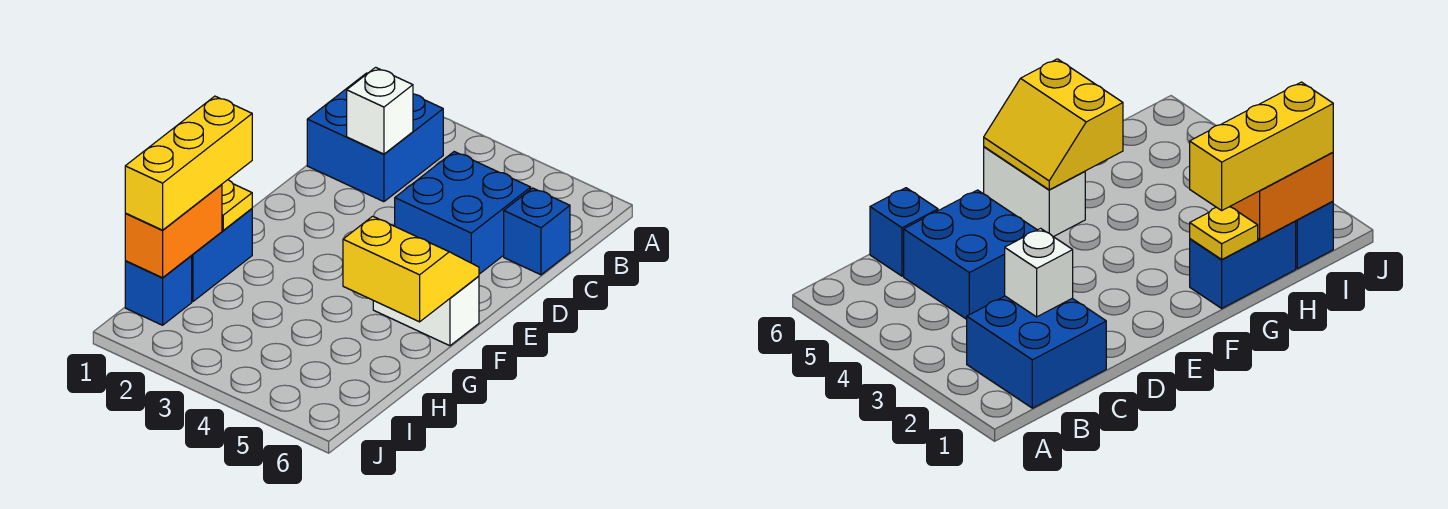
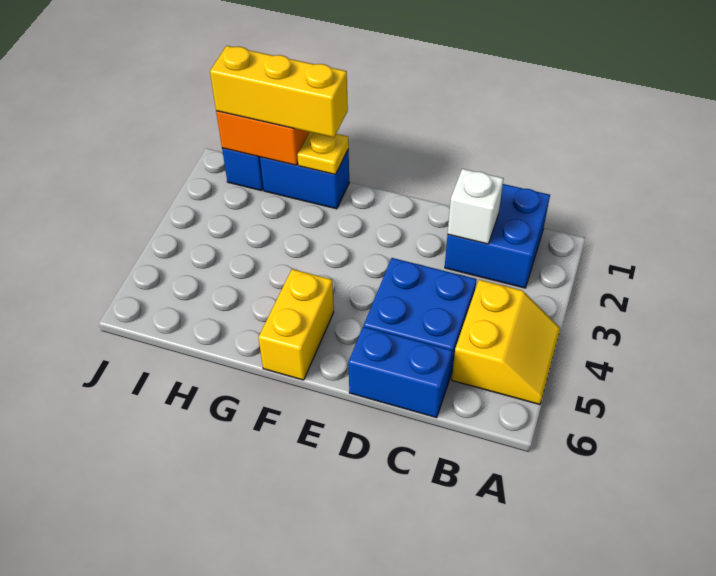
blue brick C6 level 1 -> blue brick C6:D6 level 1
white brick F5:F6 level 1 -> yellow brick F5:F6 level 1
yellow slope F5:G6 level 2 top G -> yellow slope A4:B5 level 1 top B

